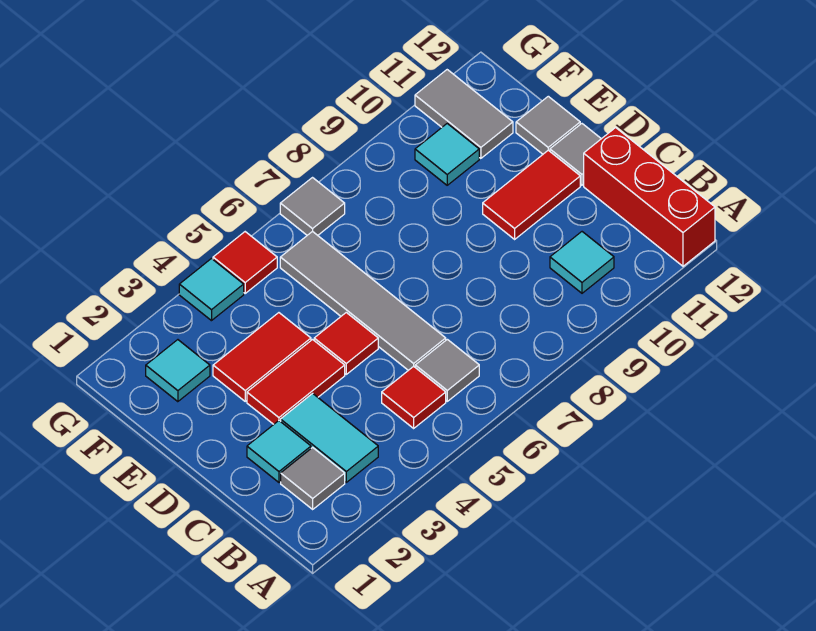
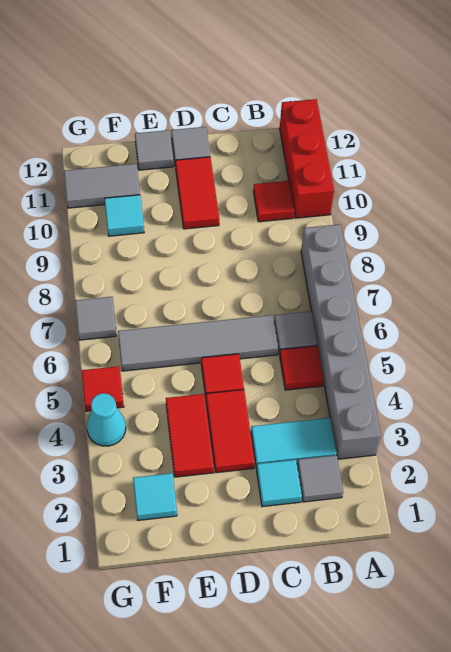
none -> grey brick A3:A8 level 1
red brick A12:C12 level 1 -> red brick A10:A12 level 1
cyan tile B10 level 1 -> red tile B10 level 1
cyan tile G4 level 1 -> cyan cone G4 level 1

